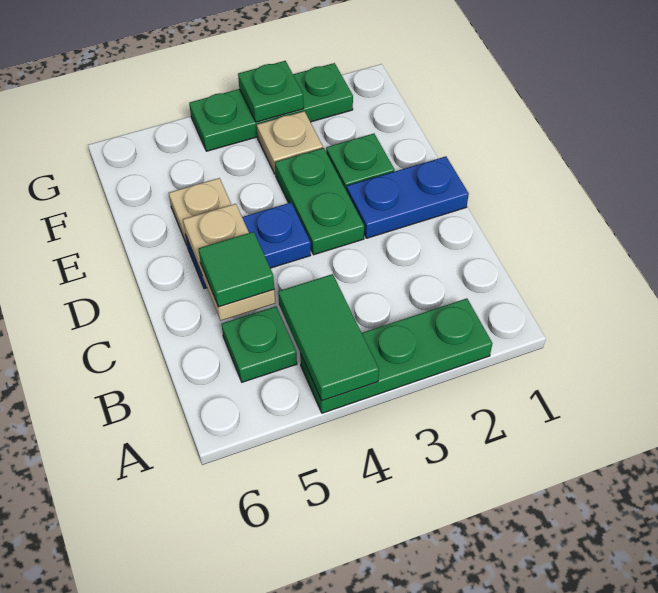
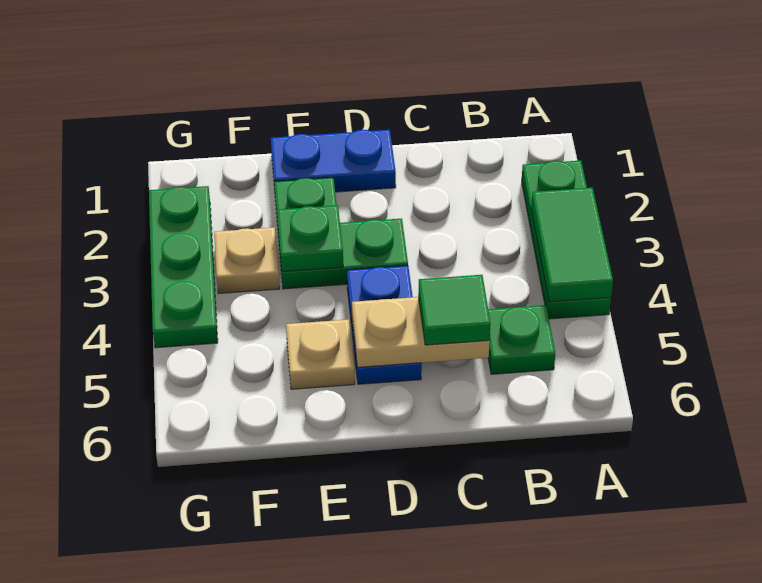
green tile A4:B4 level 2 -> green tile A3:A4 level 2
blue plate D1:D2 level 1 -> blue plate D1:E1 level 1
green plate G3 level 2 -> green plate E3 level 2

